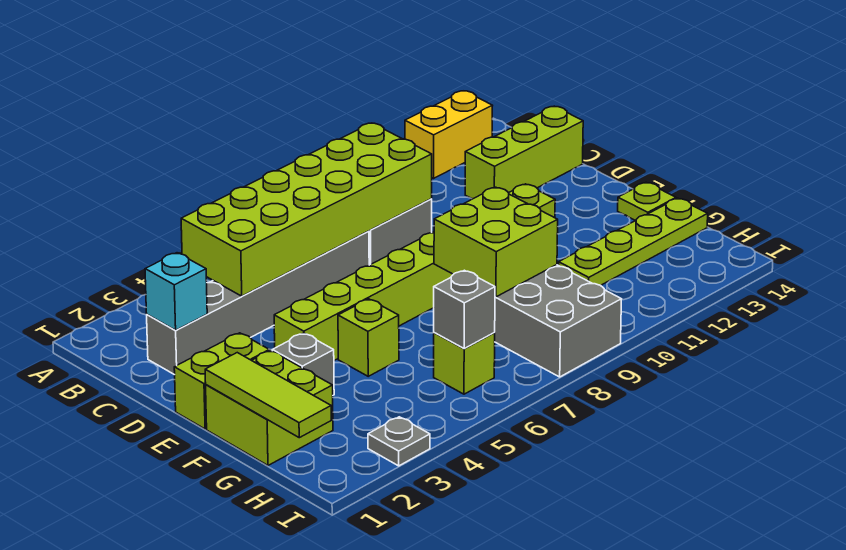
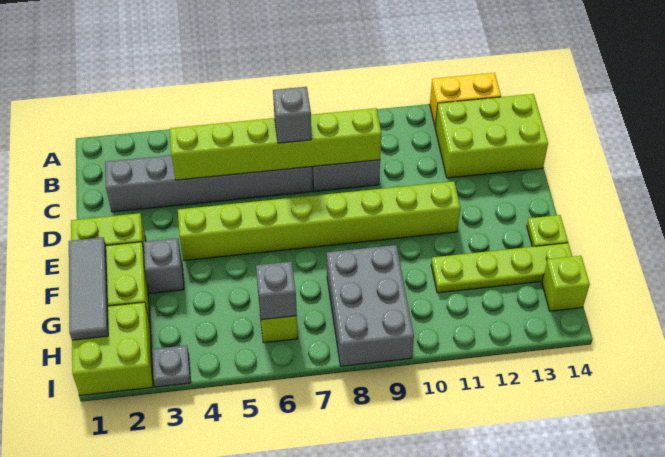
lime brick B4:C9 level 2 -> lime brick C4:C9 level 2
cyan brick C2 level 2 -> none
none -> grey brick C7 level 3
lime brick C12:C14 level 1 -> lime brick B12:C14 level 1
lime tile F1:H1 level 2 -> grey tile F1:H1 level 2
lime brick F5 level 1 -> lime brick H14 level 1
lime brick F8:G9 level 2 -> lime brick H1:I2 level 1

